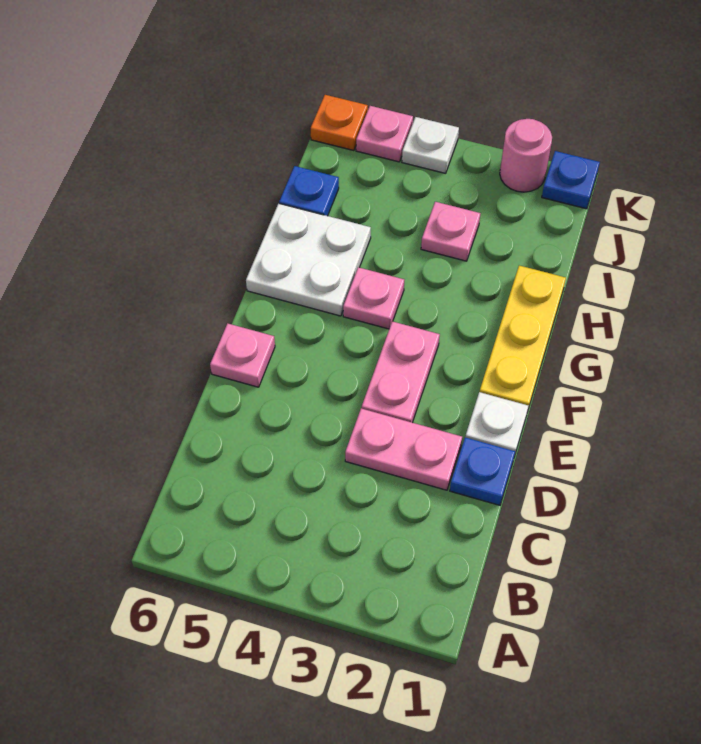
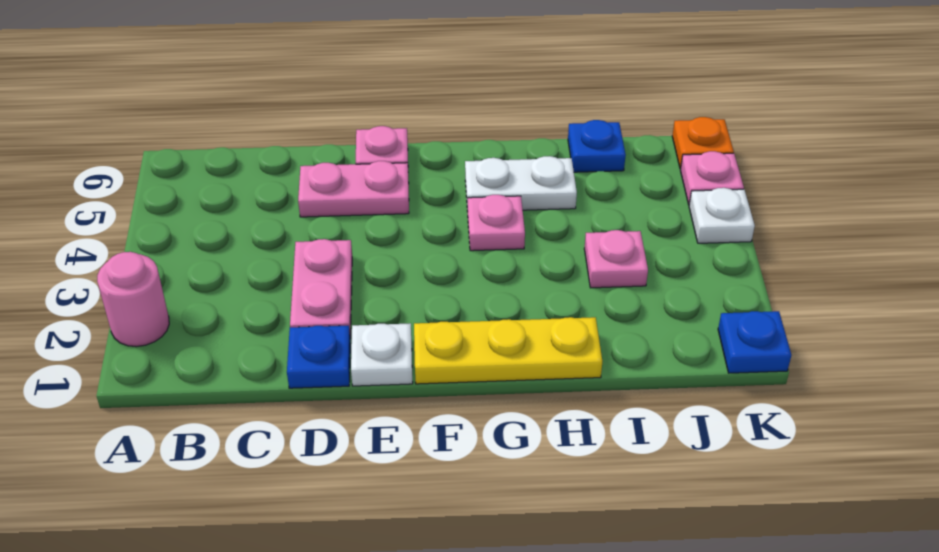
pink plate E3:F3 level 1 -> pink plate D5:E5 level 1
white plate G5:H6 level 1 -> white plate G5:H5 level 1
pink round brick K2 level 1 -> pink round brick A2 level 1

